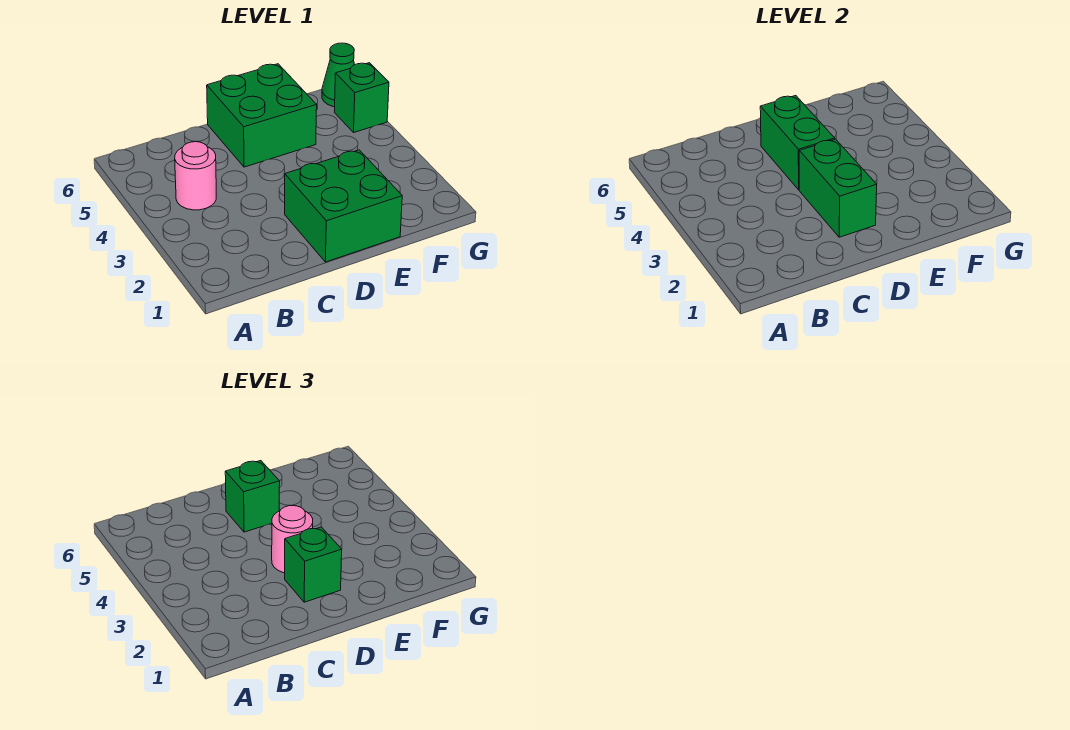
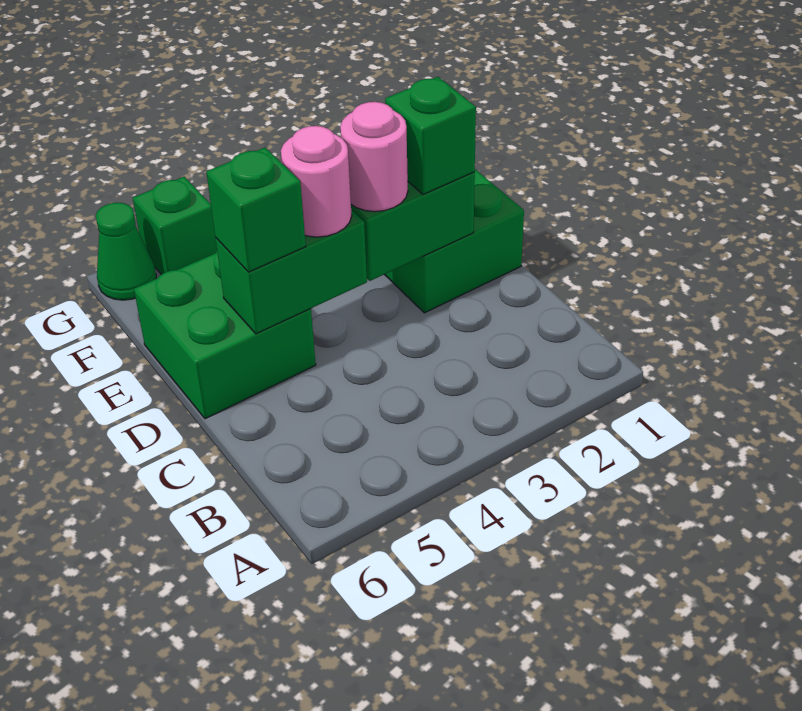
pink round brick B4 level 1 -> pink round brick D4 level 3

